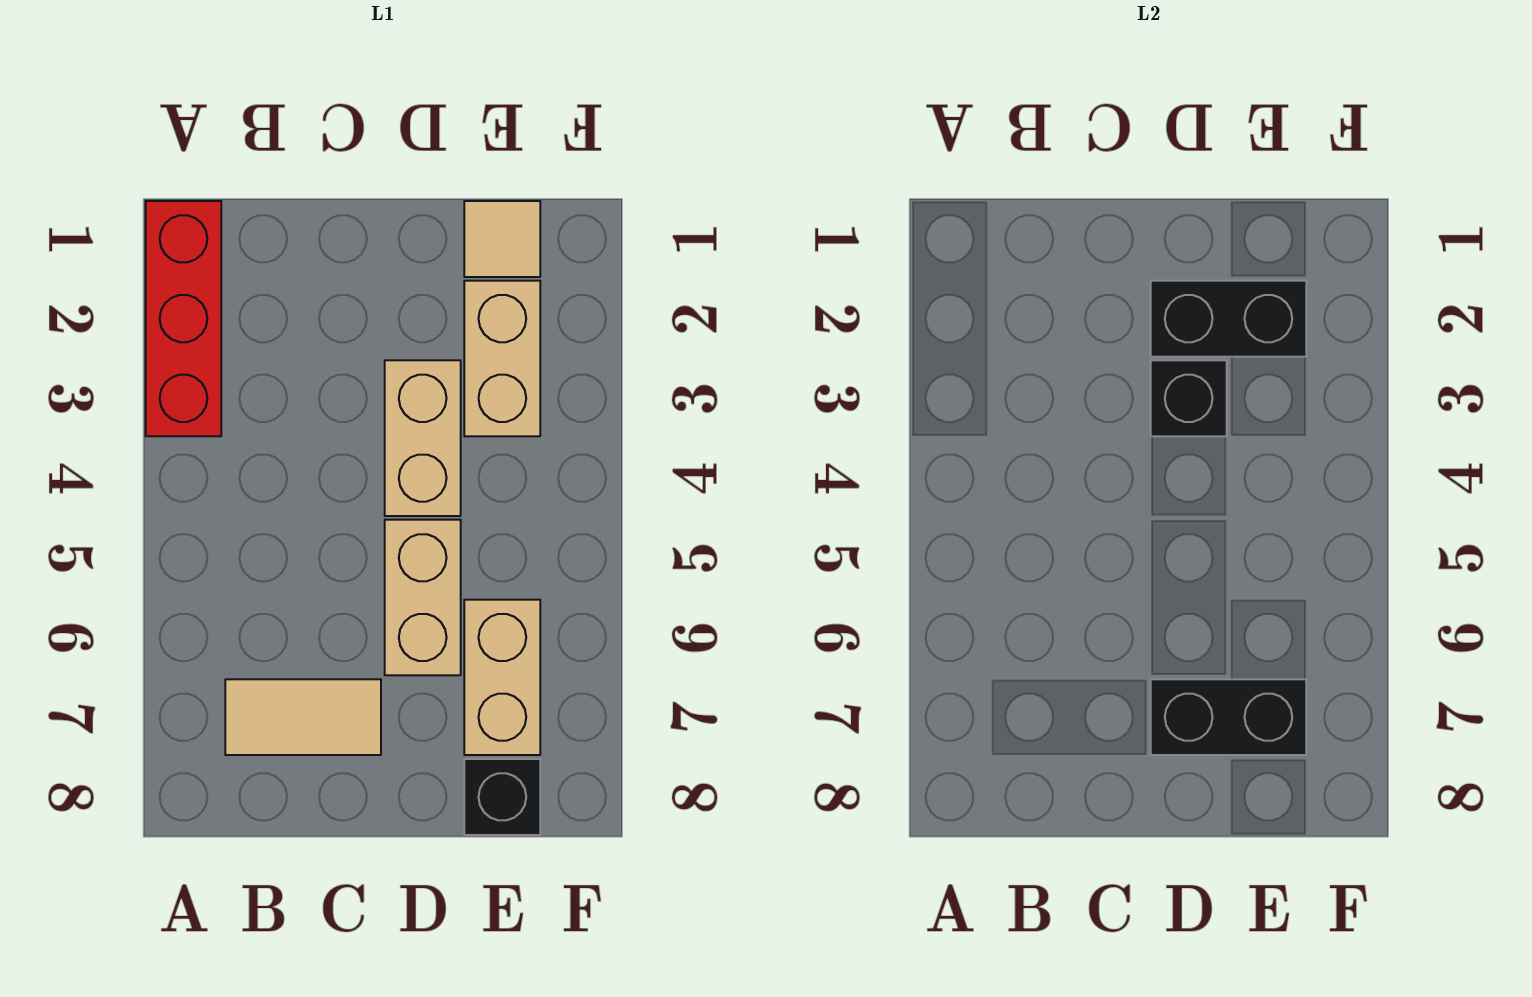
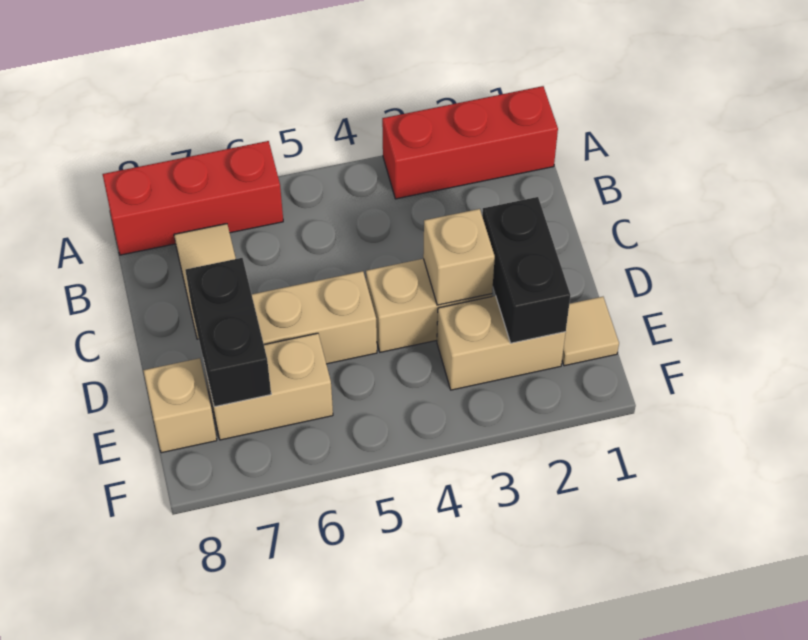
none -> red brick A6:A8 level 1
black brick D3 level 2 -> tan brick D3 level 2
black brick E8 level 1 -> tan brick E8 level 1

